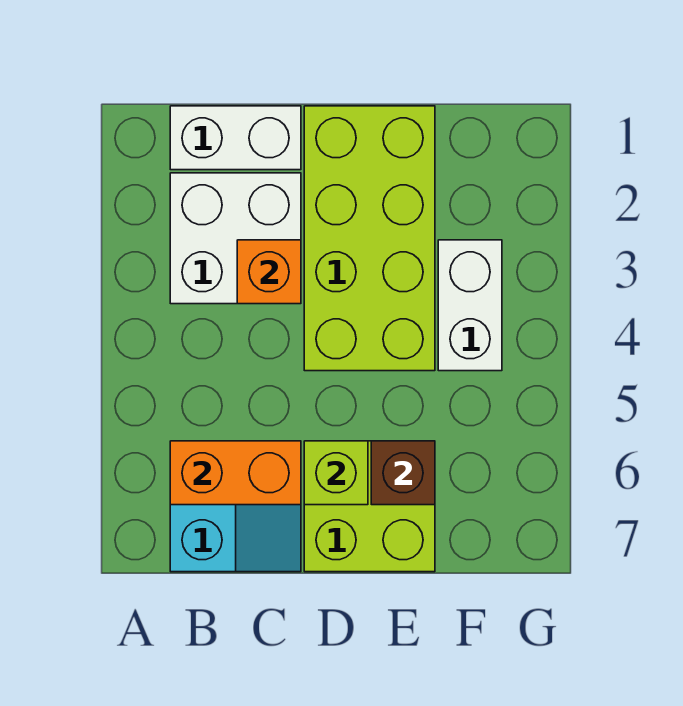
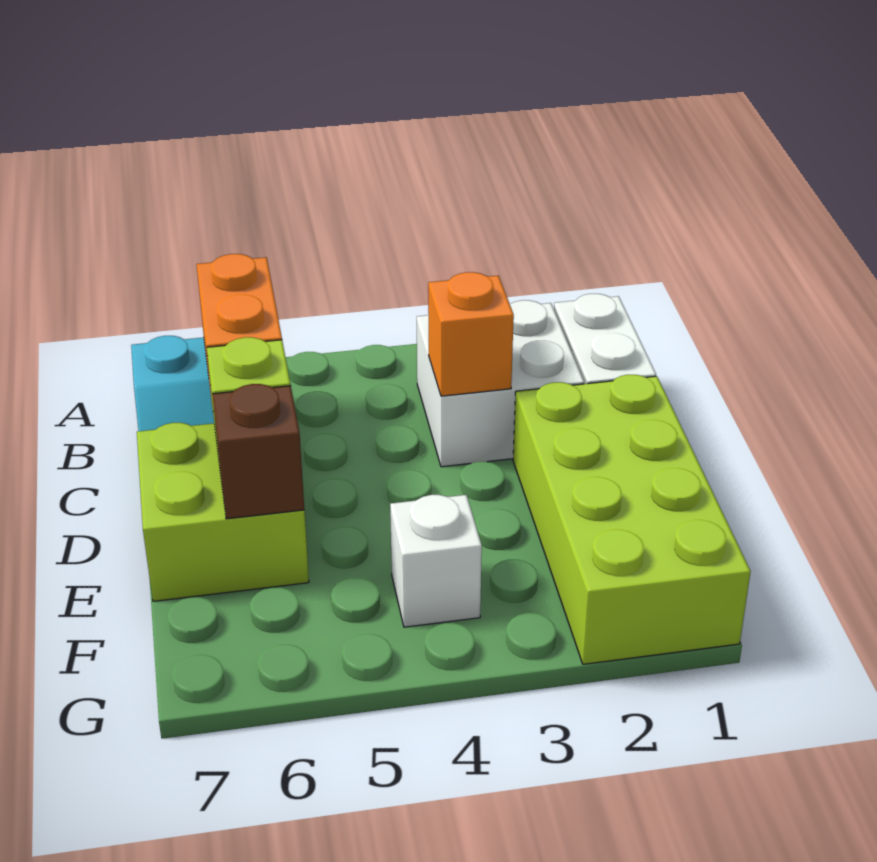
lime brick D1:E4 level 1 -> lime brick D1:G2 level 1
white brick F3:F4 level 1 -> white brick F4 level 1

